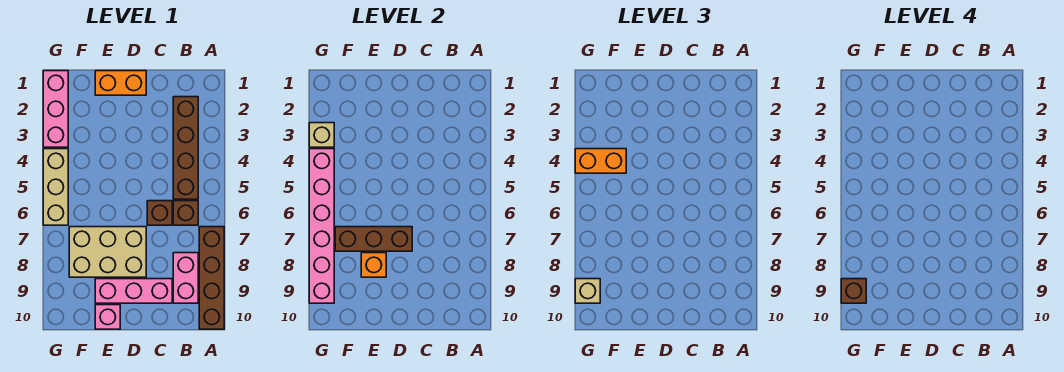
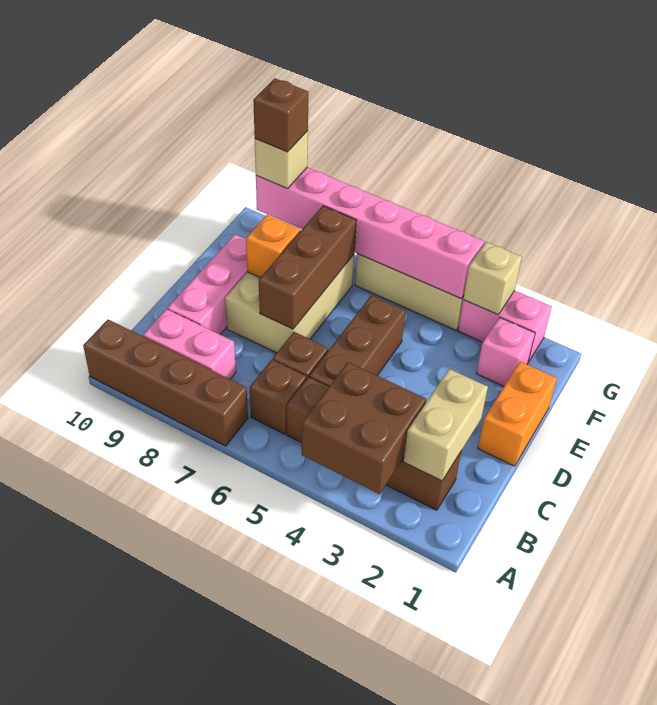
none -> brown brick A3:B4 level 2
none -> tan brick B2:C2 level 2
none -> brown brick C5:E5 level 1
pink brick E10 level 1 -> pink brick F2 level 1
orange brick F4:G4 level 3 -> none
pink brick G1:G3 level 1 -> pink brick G2:G3 level 1

